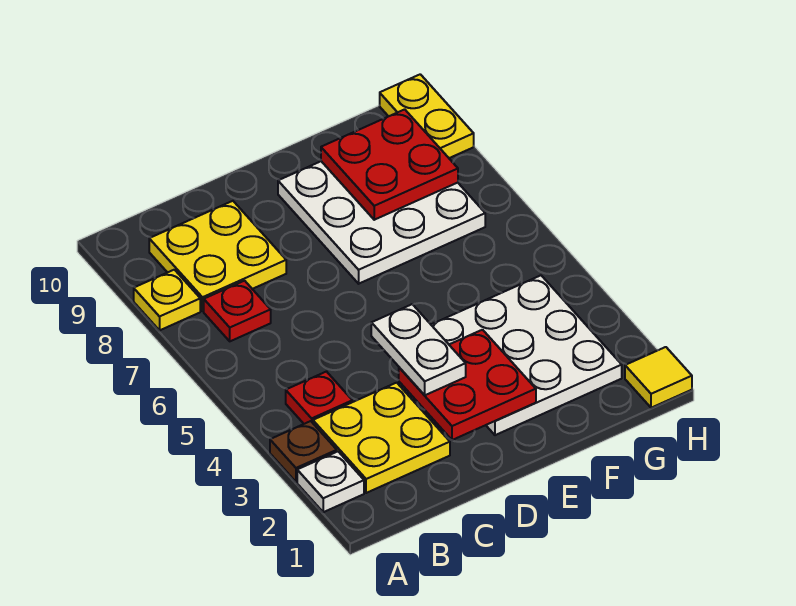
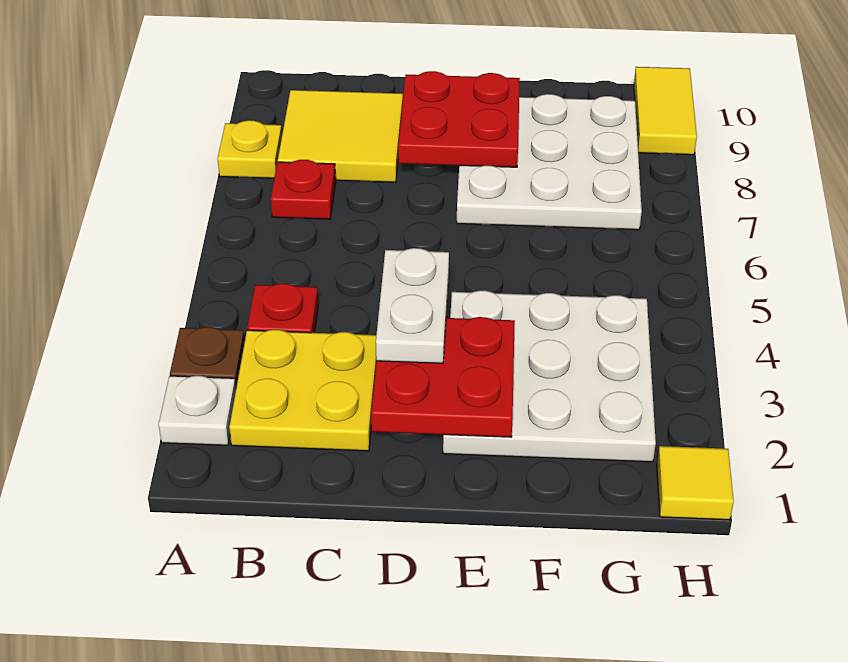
yellow plate B8:C9 level 1 -> yellow tile B8:C9 level 1
red plate F8:G9 level 2 -> red plate D8:E9 level 2
yellow plate H9:H10 level 1 -> yellow tile H9:H10 level 1

